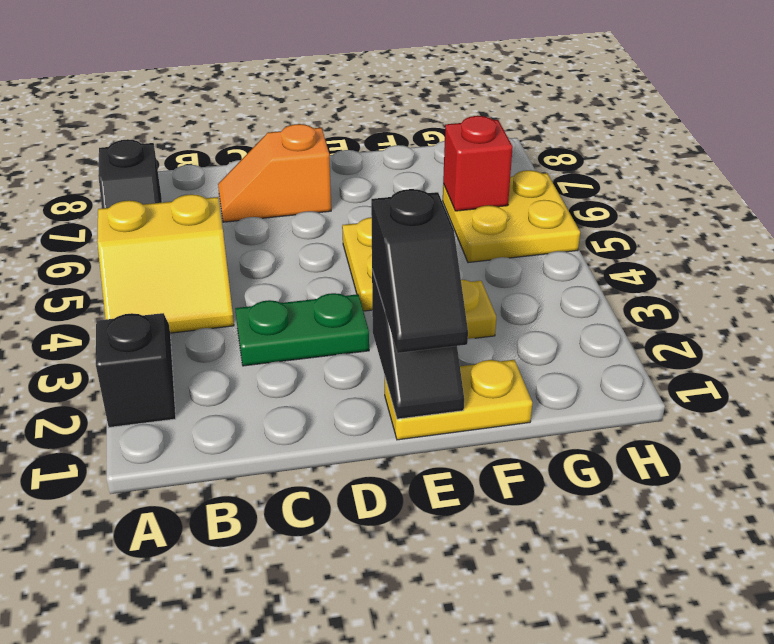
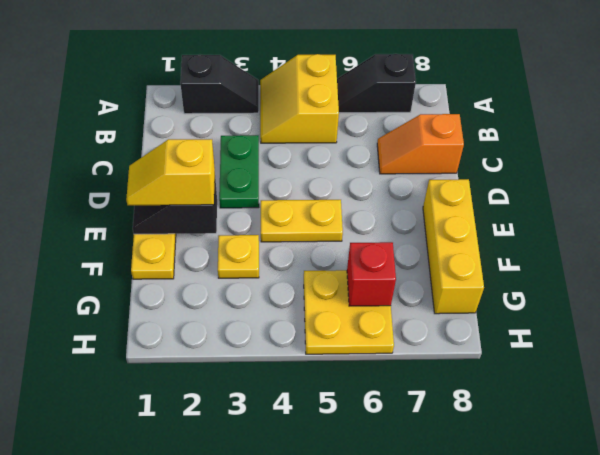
orange slope C7:D7 level 1 top D -> orange slope C7:C8 level 1 top 8
black slope E1:E2 level 3 top 2 -> yellow slope E1:E2 level 3 top 2
none -> yellow brick E8:G8 level 1

